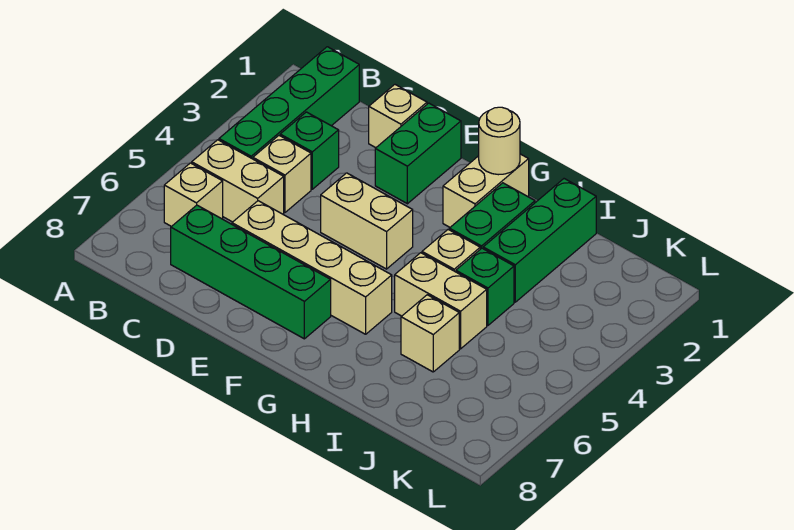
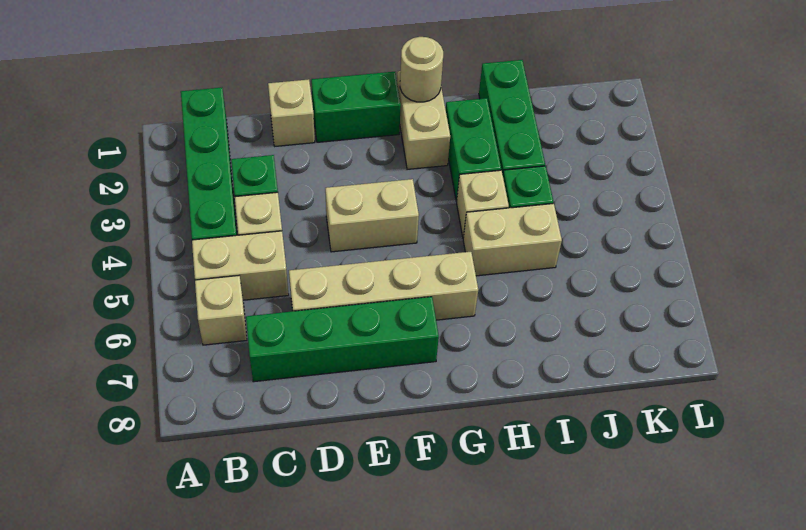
green brick E1:E2 level 1 -> green brick E1:F1 level 1
tan brick I6 level 1 -> none

